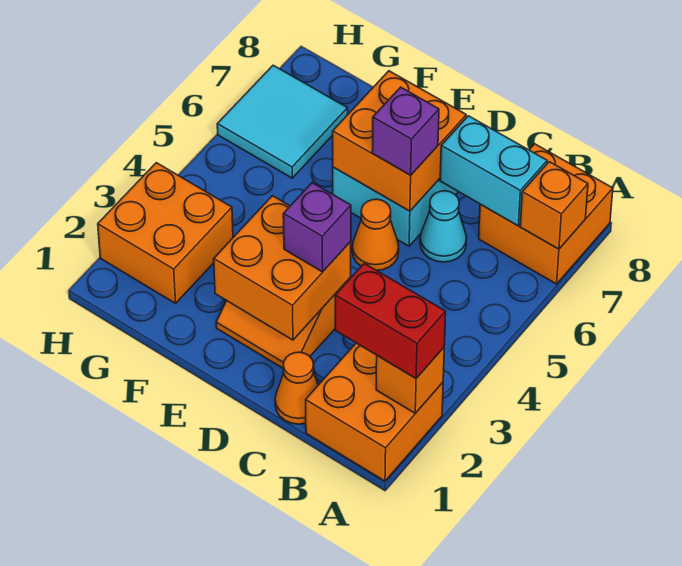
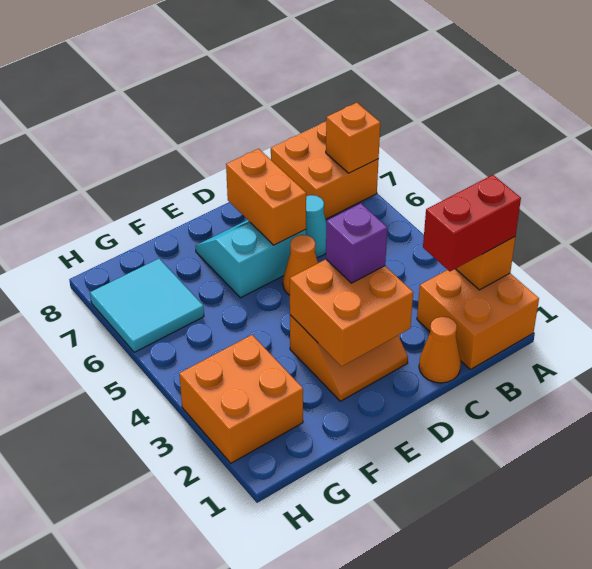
cyan brick B7:C7 level 2 -> none
orange brick D6:E7 level 2 -> orange brick D6:D7 level 2
purple brick D6 level 3 -> none

